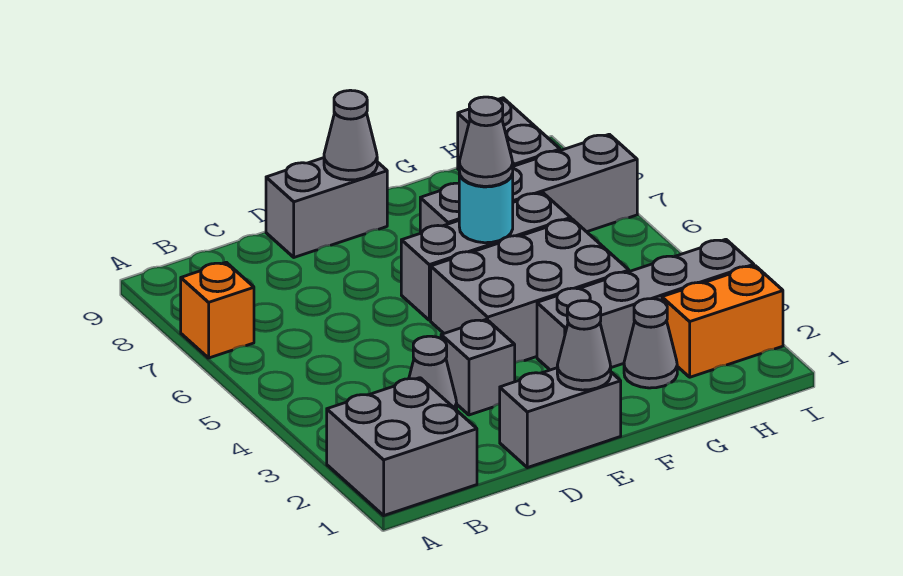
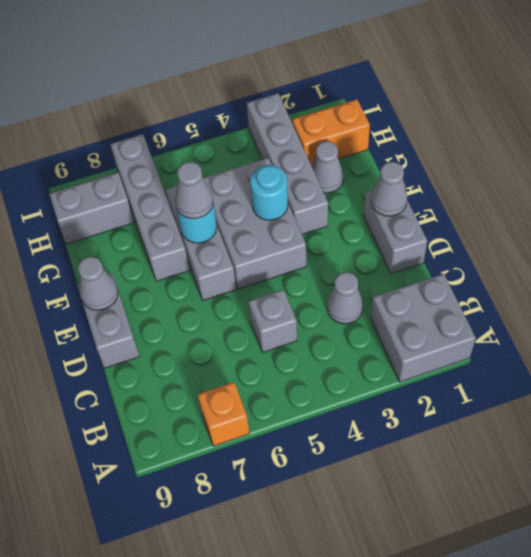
grey brick D3 level 1 -> grey brick C5 level 1
none -> cyan round brick F4 level 2
orange brick H2:I2 level 1 -> orange brick H1:H2 level 1

